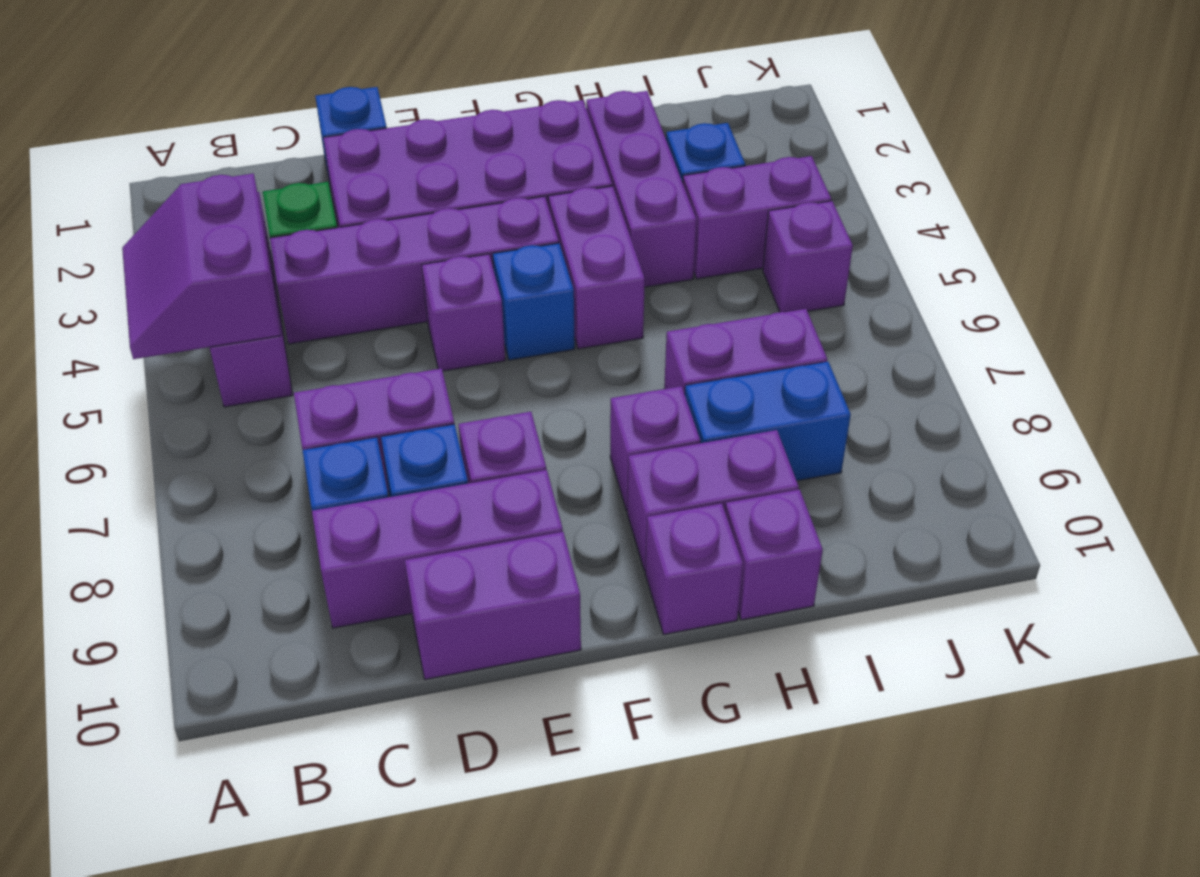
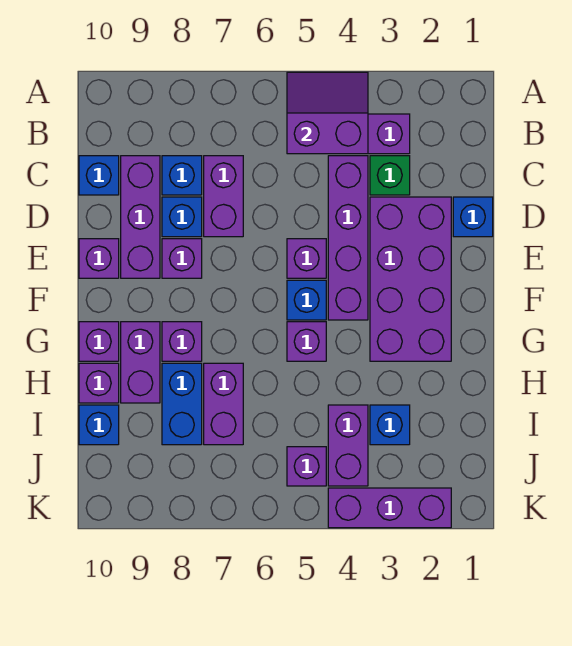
none -> blue brick C10 level 1
purple brick D10:E10 level 1 -> purple brick E10 level 1
purple brick G4:G5 level 1 -> purple brick G5 level 1
purple brick H2:H4 level 1 -> purple brick K2:K4 level 1
none -> blue brick I10 level 1

